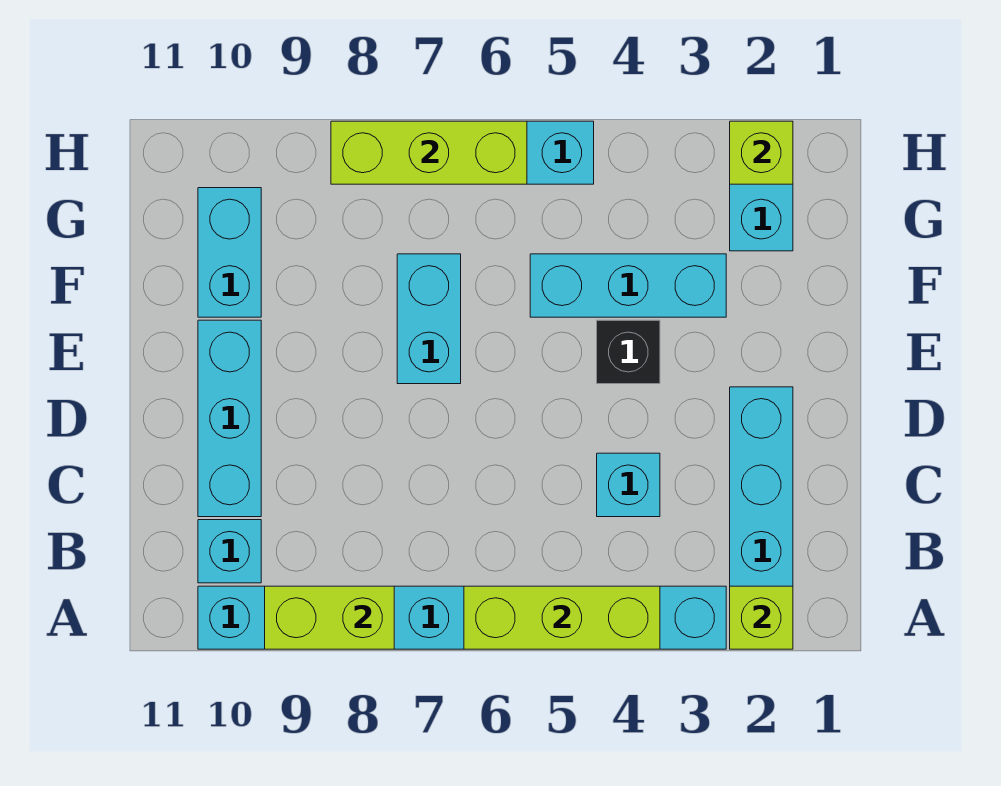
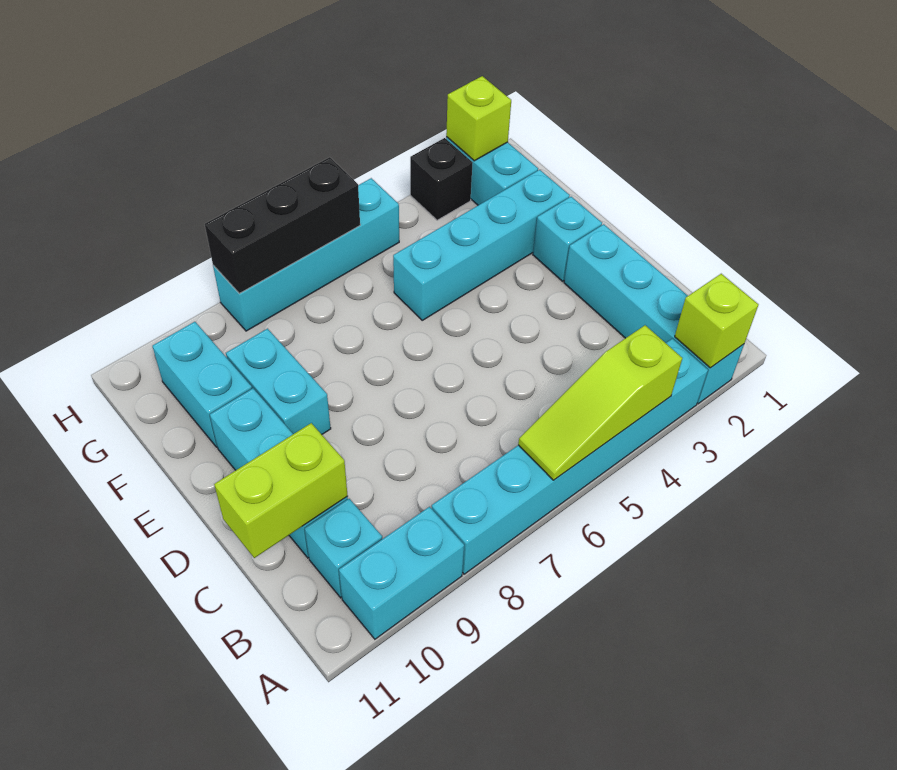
lime brick A4:A6 level 2 -> lime slope A4:A6 level 2 top 4
lime brick A8:A9 level 2 -> lime brick C10:C11 level 2
cyan brick C4 level 1 -> cyan brick E2 level 1
black brick E4 level 1 -> black brick H3 level 1
cyan brick E7:F7 level 1 -> cyan brick E9:F9 level 1
cyan brick F3:F5 level 1 -> cyan brick F2:F5 level 1
lime brick H6:H8 level 2 -> black brick H6:H8 level 2

